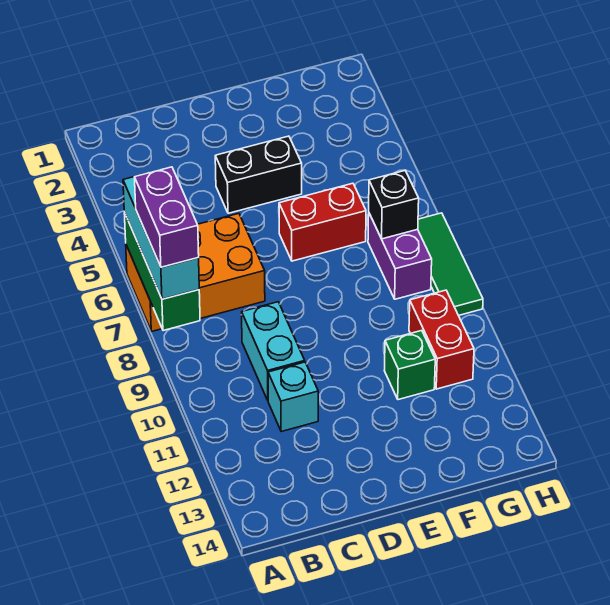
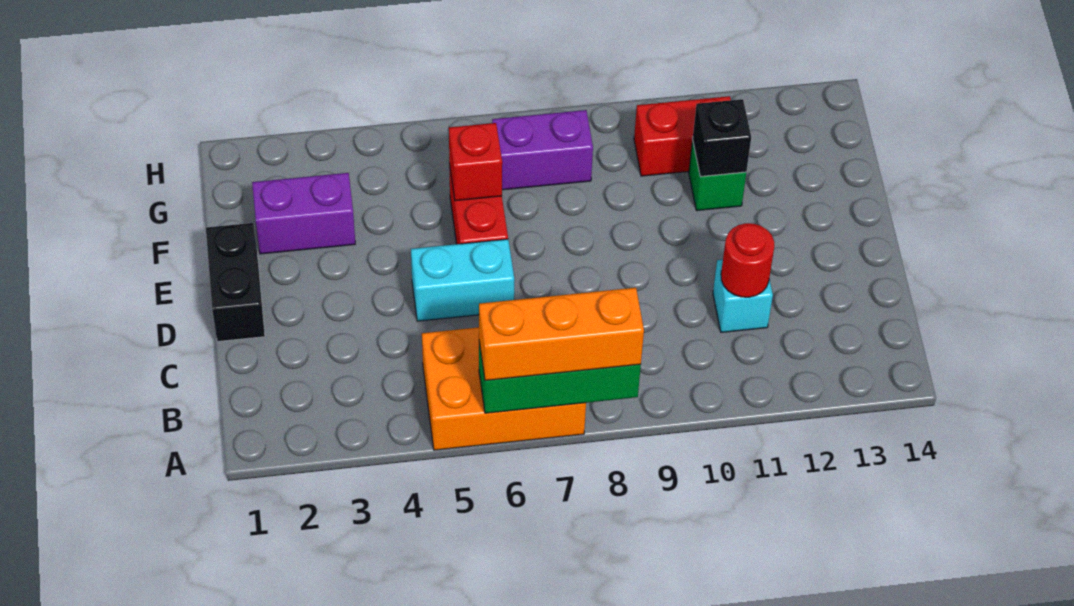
orange brick A6:C7 level 1 -> orange brick A5:B7 level 1
cyan brick A6:A8 level 3 -> orange brick A6:A8 level 3
purple brick A7:A8 level 4 -> purple brick F2:F3 level 1
cyan brick C9:C10 level 1 -> cyan brick D5:D6 level 1
none -> red round brick C11 level 2
black brick D4:E4 level 1 -> black brick D1:E1 level 1
none -> red brick F6 level 2
black brick G7 level 2 -> black brick F11 level 2
green tile H7:H9 level 1 -> none

